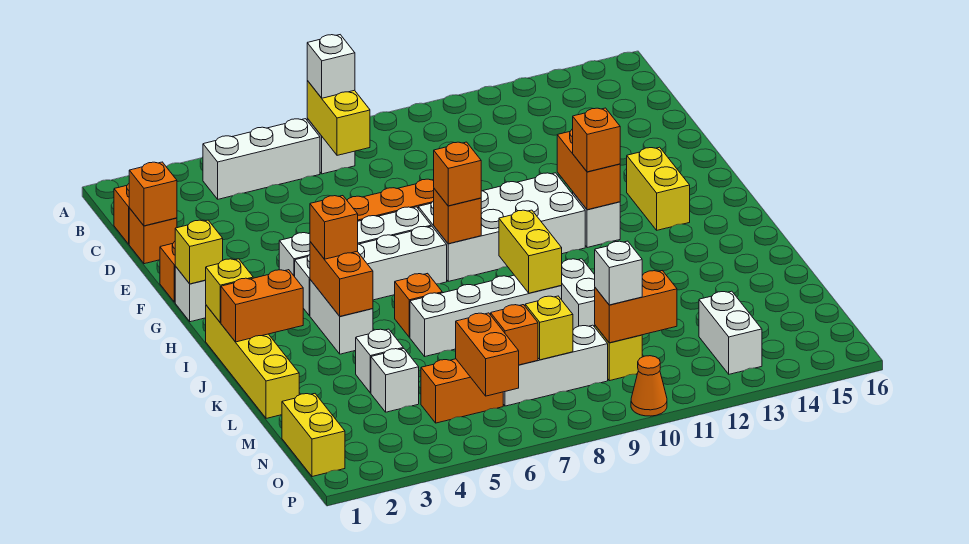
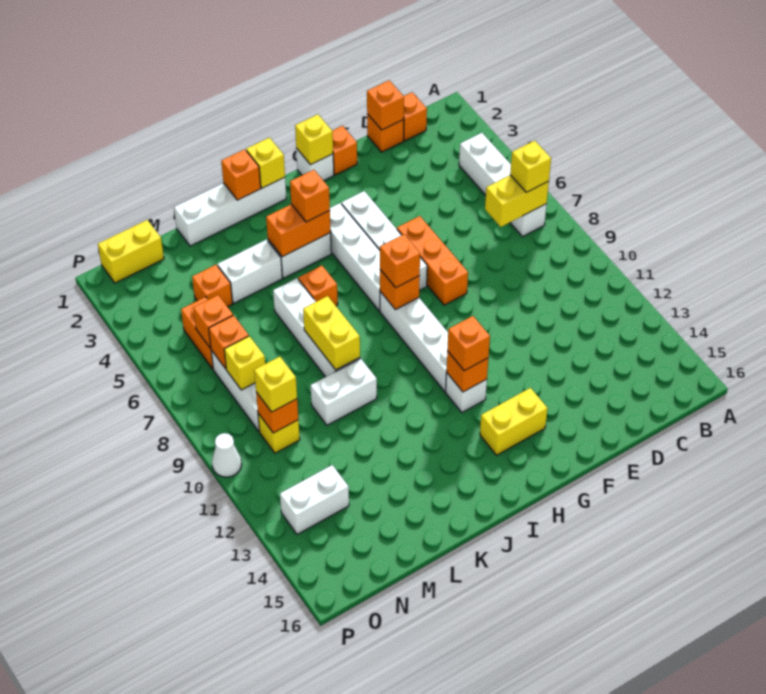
white brick B7 level 3 -> yellow brick B7 level 3
white brick G8:H11 level 1 -> white brick H8:H11 level 1
orange brick G12:H12 level 2 -> orange brick H12 level 2
yellow brick I1:L1 level 1 -> white brick I1:L1 level 1
orange brick J1:J2 level 2 -> orange brick J1 level 2
yellow brick J9:K9 level 2 -> yellow brick K8:K9 level 2
white brick L4 level 1 -> white brick K4:L4 level 1
white brick M4 level 1 -> orange brick M4 level 1
orange brick N6:O6 level 2 -> orange brick N6 level 2
orange brick N10:N11 level 2 -> orange brick N10 level 2
white brick N10 level 3 -> yellow brick N10 level 3
orange cone P10 level 1 -> white cone P10 level 1

